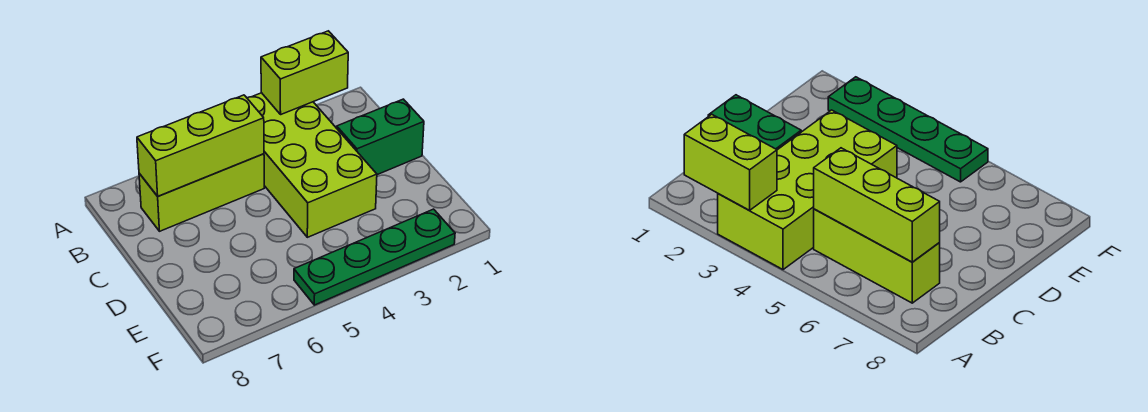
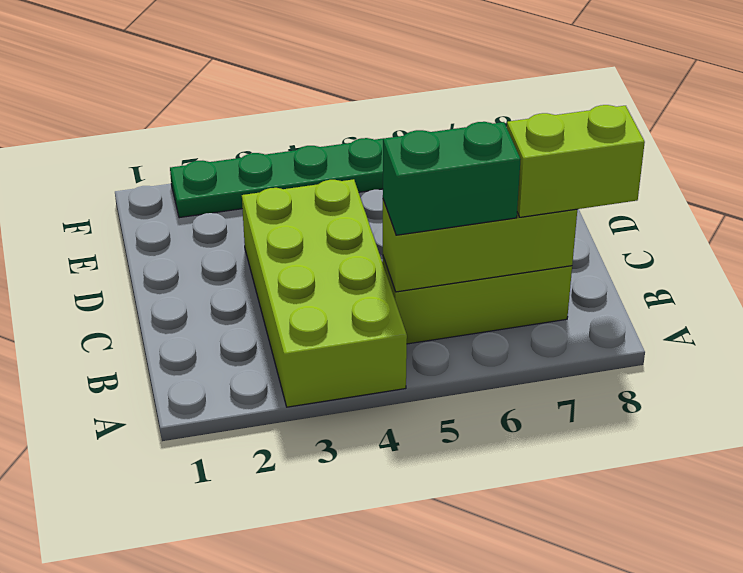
lime brick A2:A3 level 2 -> lime brick B7:B8 level 3
green brick C1:C2 level 1 -> green brick B5:B6 level 3

